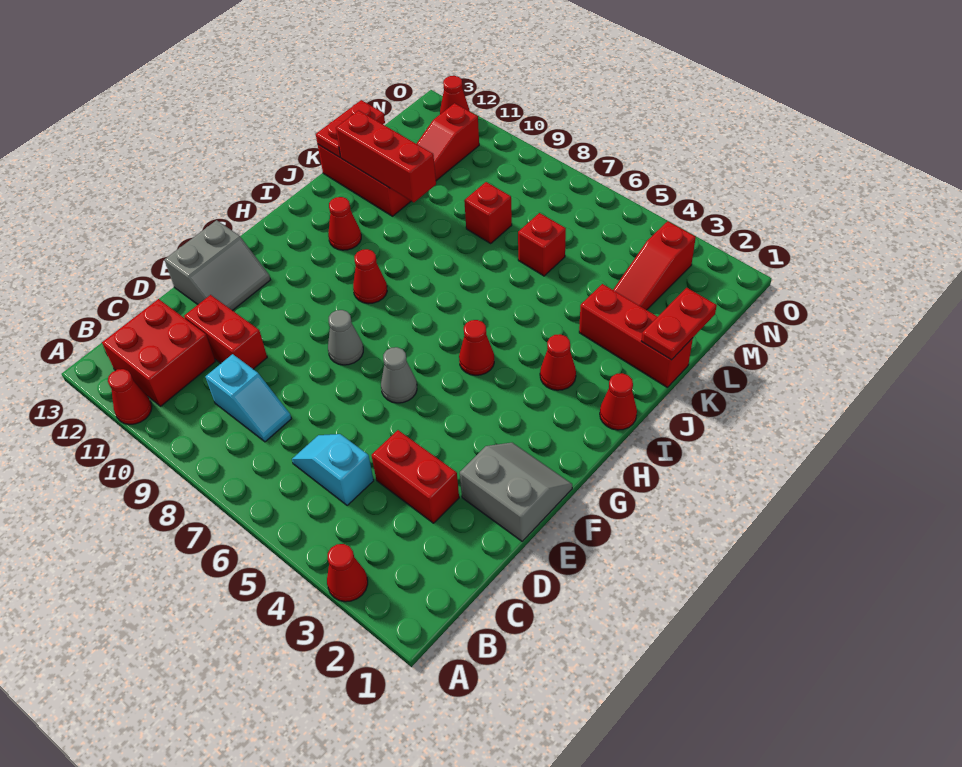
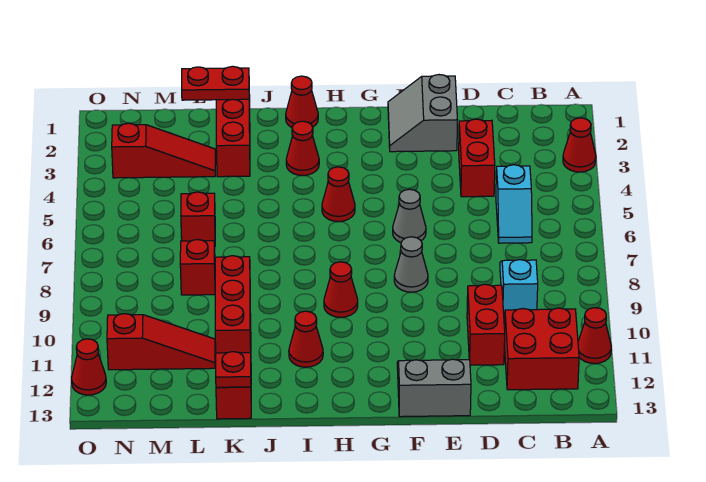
red plate K13:L13 level 2 -> red plate K13 level 2

